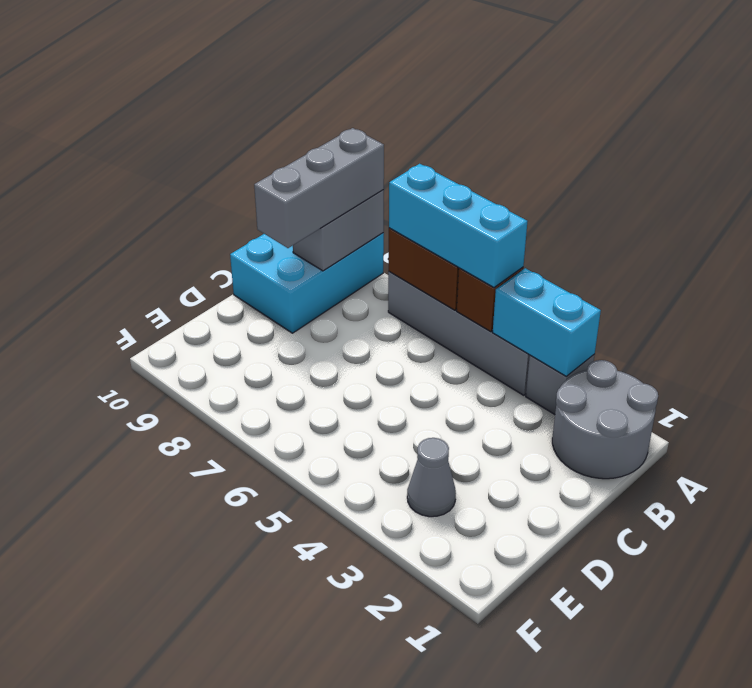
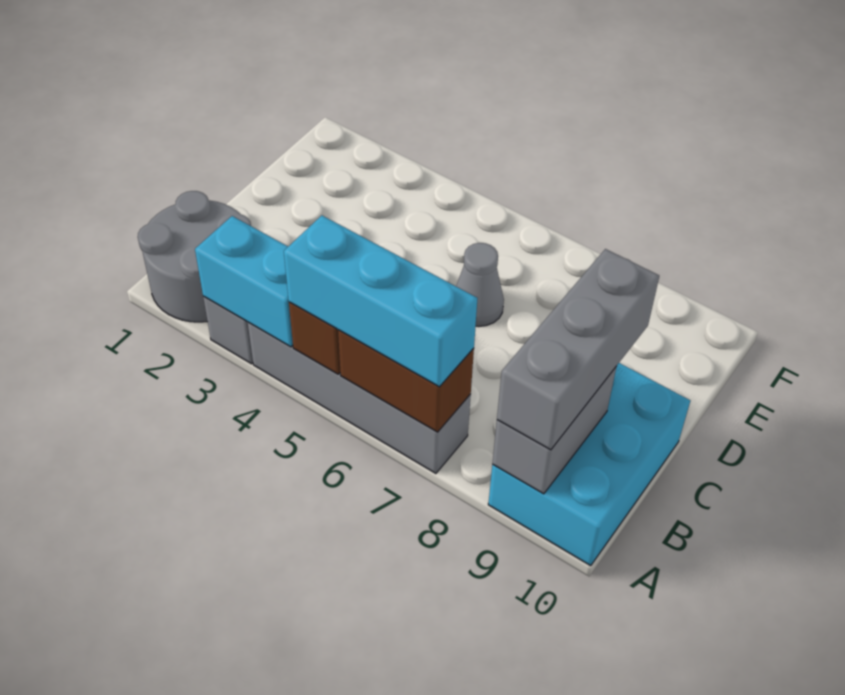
grey cone E3 level 1 -> grey cone D6 level 1

